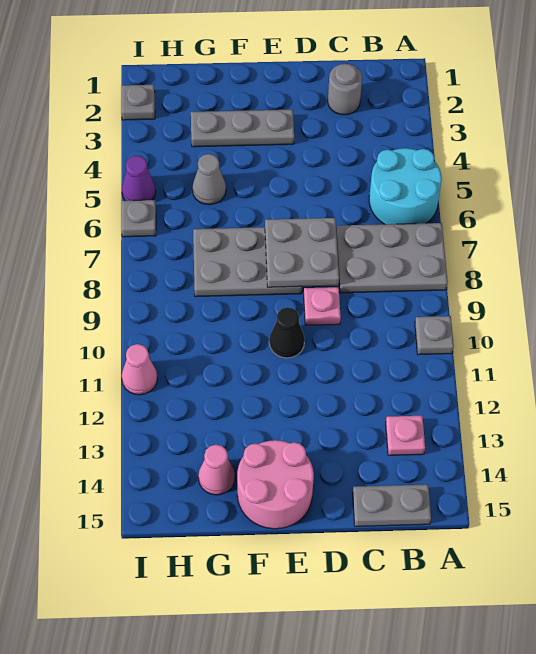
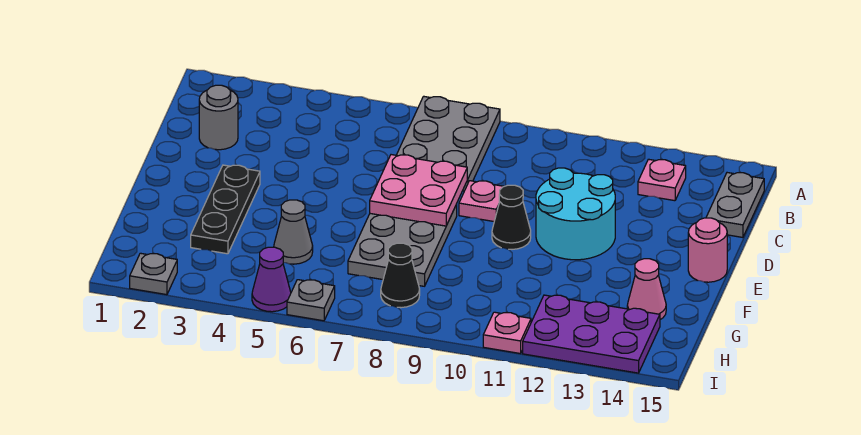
cyan round brick A5:B6 level 1 -> cyan round brick D11:E12 level 1
grey plate A10 level 1 -> none
grey plate D7:E8 level 2 -> pink plate D7:E8 level 2
grey plate E3:G3 level 1 -> black plate E3:G3 level 1
pink round brick E14:F15 level 1 -> pink round brick E15 level 1
none -> black cone H8 level 1
none -> purple plate H12:I14 level 1
pink cone I11 level 1 -> pink plate I11 level 1

